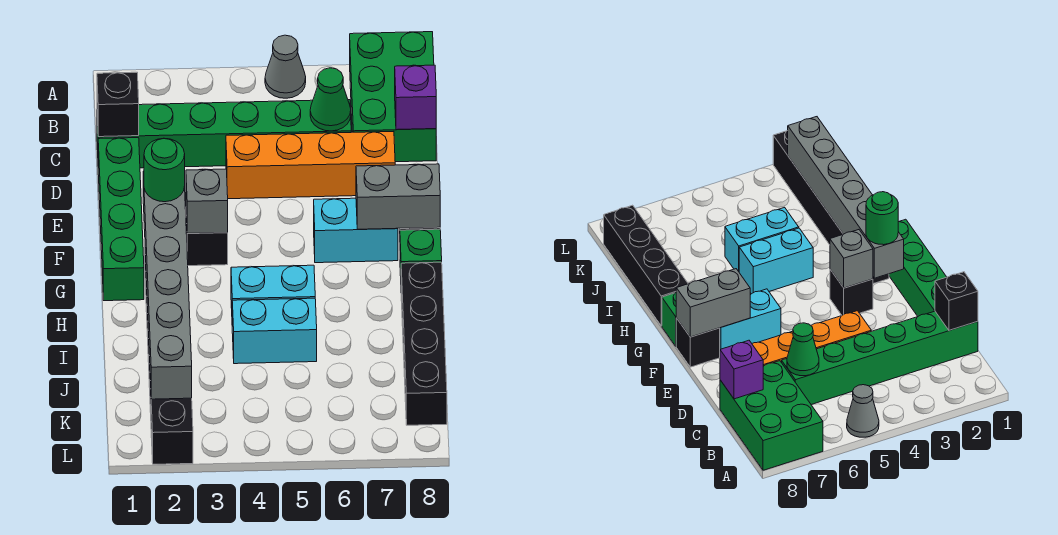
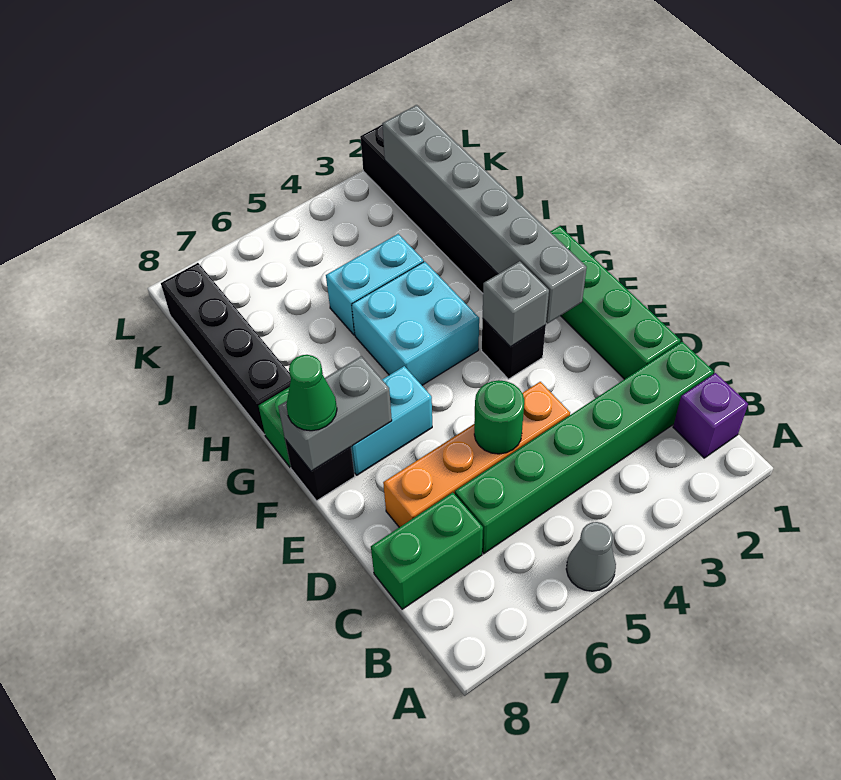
green brick A7:C8 level 1 -> green brick C7:C8 level 1
black brick C1 level 2 -> none
green cone C6 level 2 -> green cone F8 level 3
purple brick C8 level 2 -> purple brick B1 level 1
green round brick F2 level 3 -> green round brick D5 level 2
cyan brick H4:H5 level 1 -> cyan brick G4:H5 level 1

